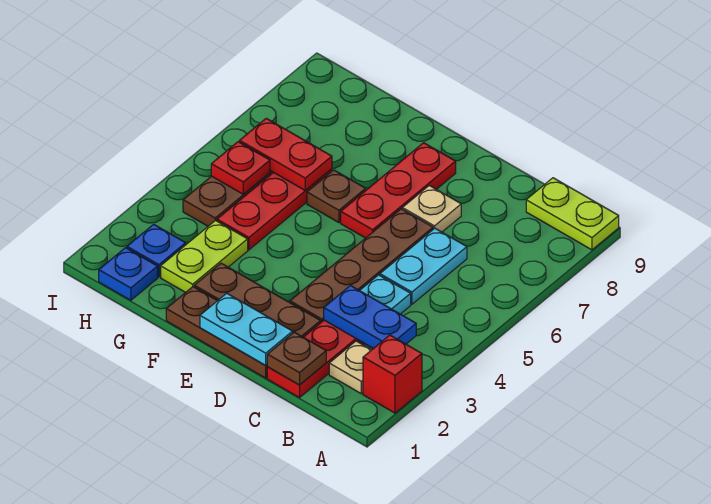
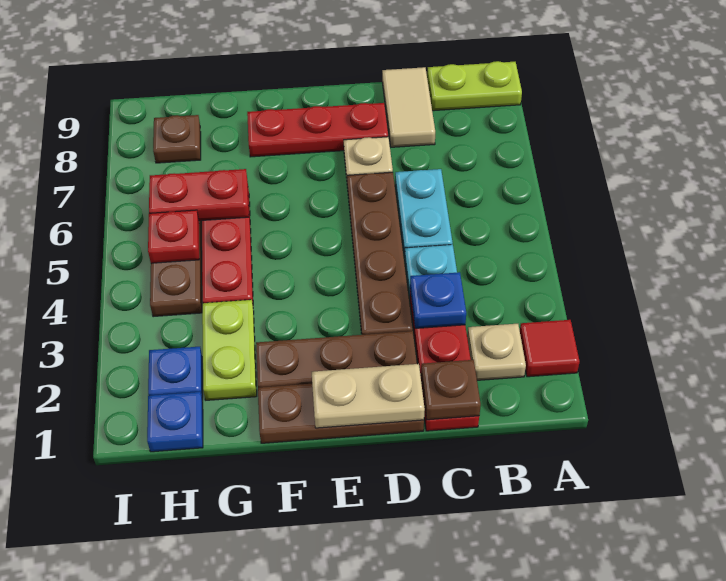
red brick A2 level 1 -> red tile A2 level 1
blue plate B3:C3 level 2 -> blue plate C3 level 2
none -> tan tile C8:C9 level 1
cyan plate D1:E1 level 2 -> tan plate D1:E1 level 2
red plate E6:E8 level 1 -> red plate D8:F8 level 1
brown plate F6 level 1 -> brown plate H8 level 1

